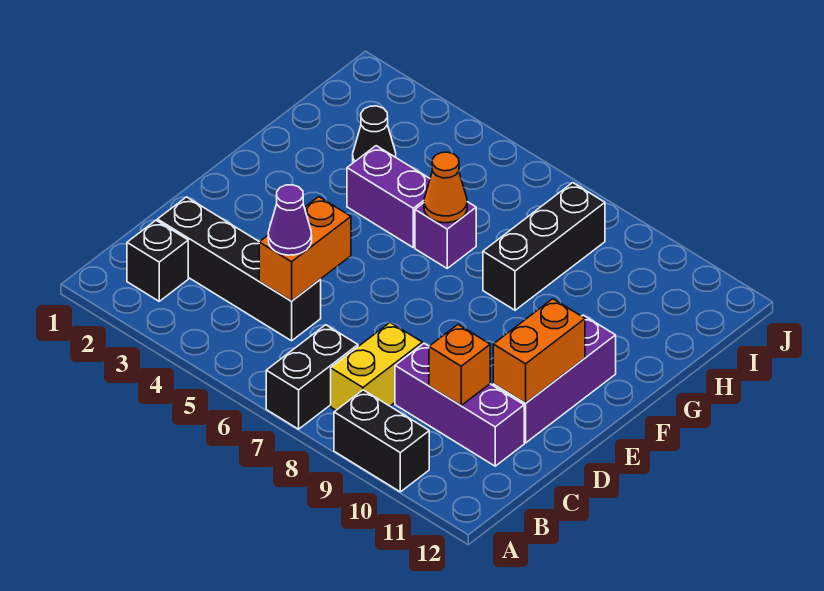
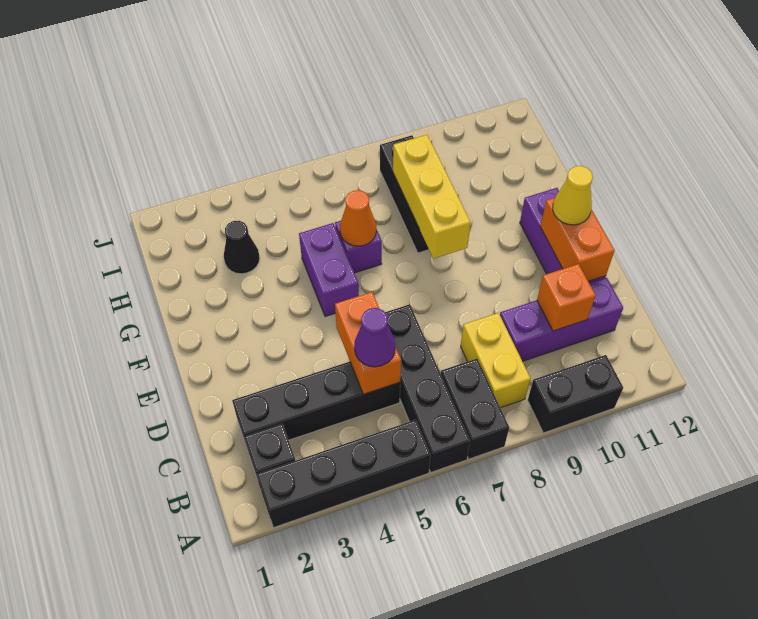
none -> black brick A2:A5 level 1
none -> black brick A6:D6 level 1
none -> yellow cone E11 level 3
none -> yellow brick F8:H8 level 2
purple brick G4:G5 level 1 -> purple brick F5:G5 level 1

